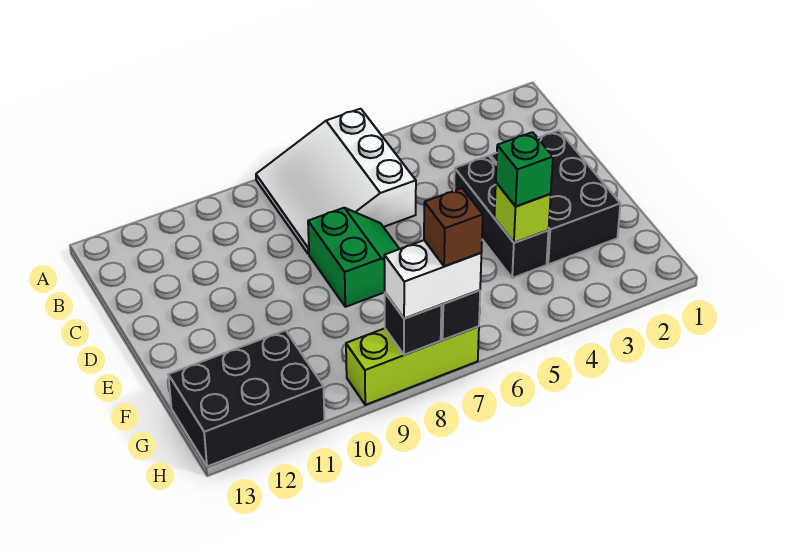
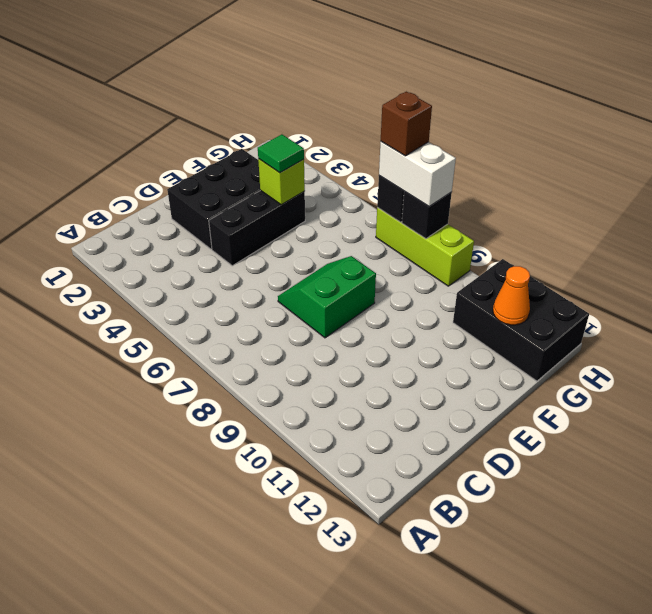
white slope A6:C8 level 1 top 6 -> none
green brick F4 level 3 -> green tile F4 level 3
none -> orange cone G12 level 2

